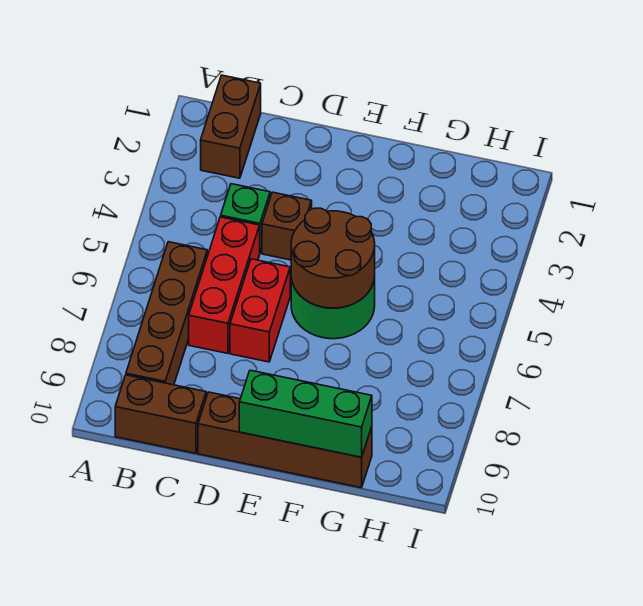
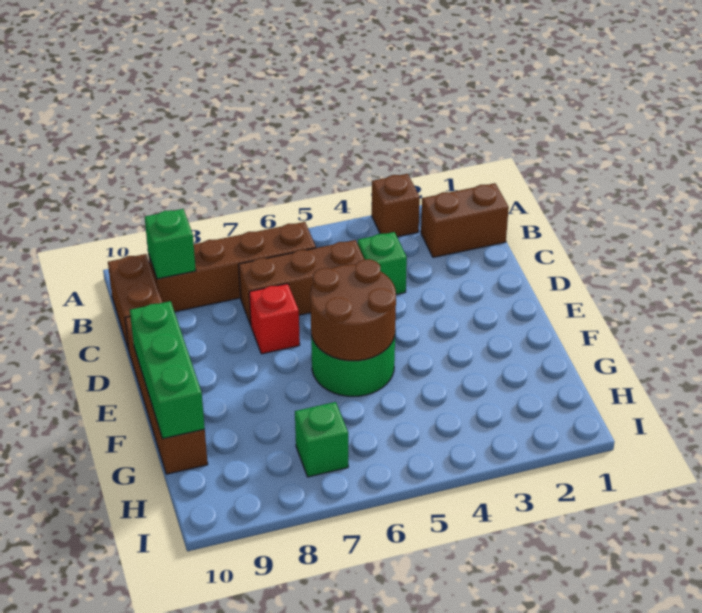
none -> green brick B9 level 2
red brick C5:C7 level 1 -> brown brick C5:C7 level 1
brown brick D4 level 1 -> brown brick A3 level 1
red brick D6:D7 level 1 -> red brick D7 level 1
none -> green brick H7 level 1

